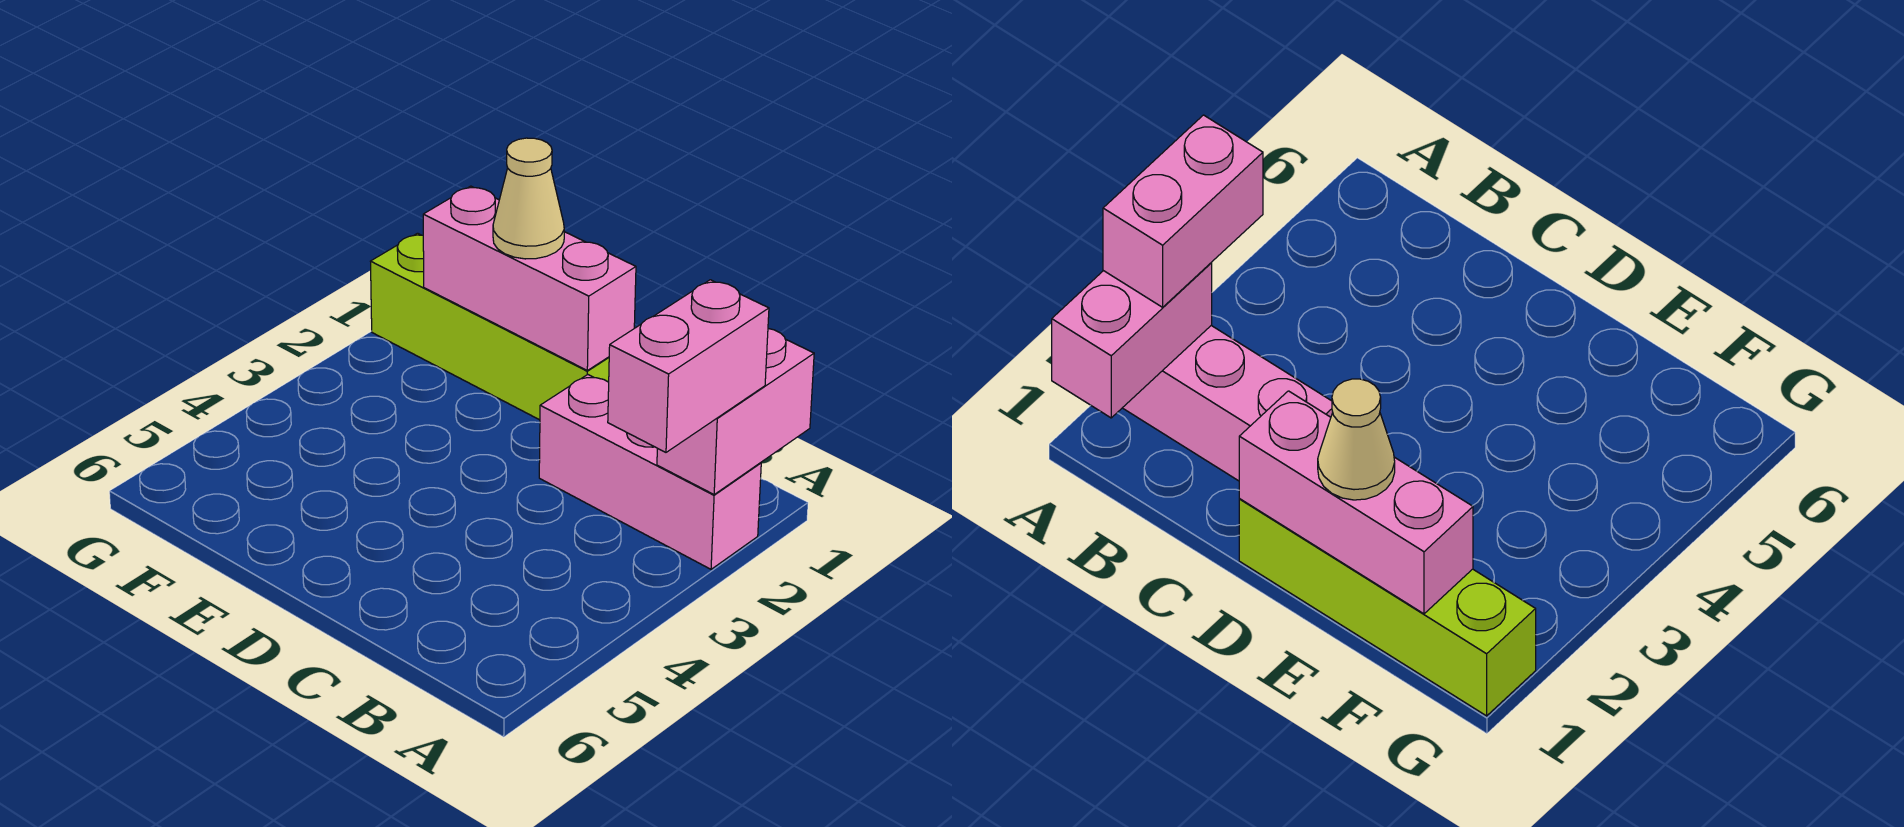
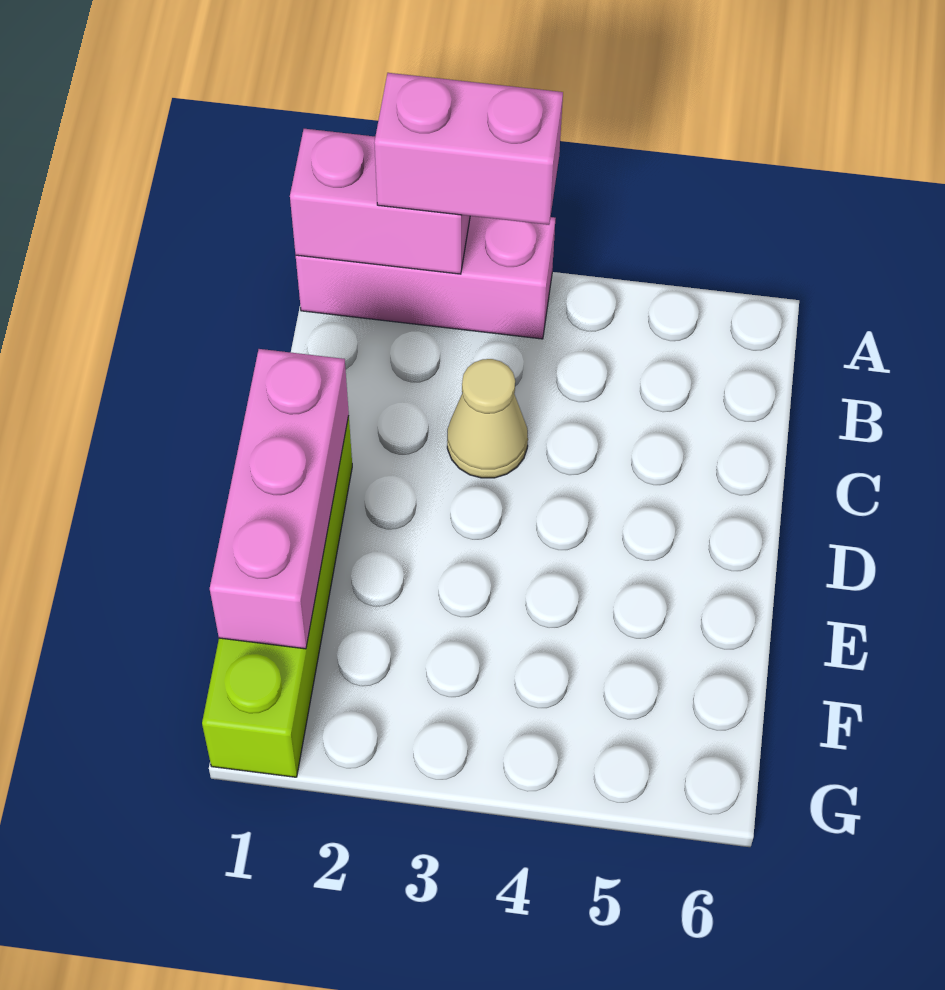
pink brick A2:C2 level 1 -> pink brick A1:A3 level 1
tan cone E1 level 3 -> tan cone C3 level 1

